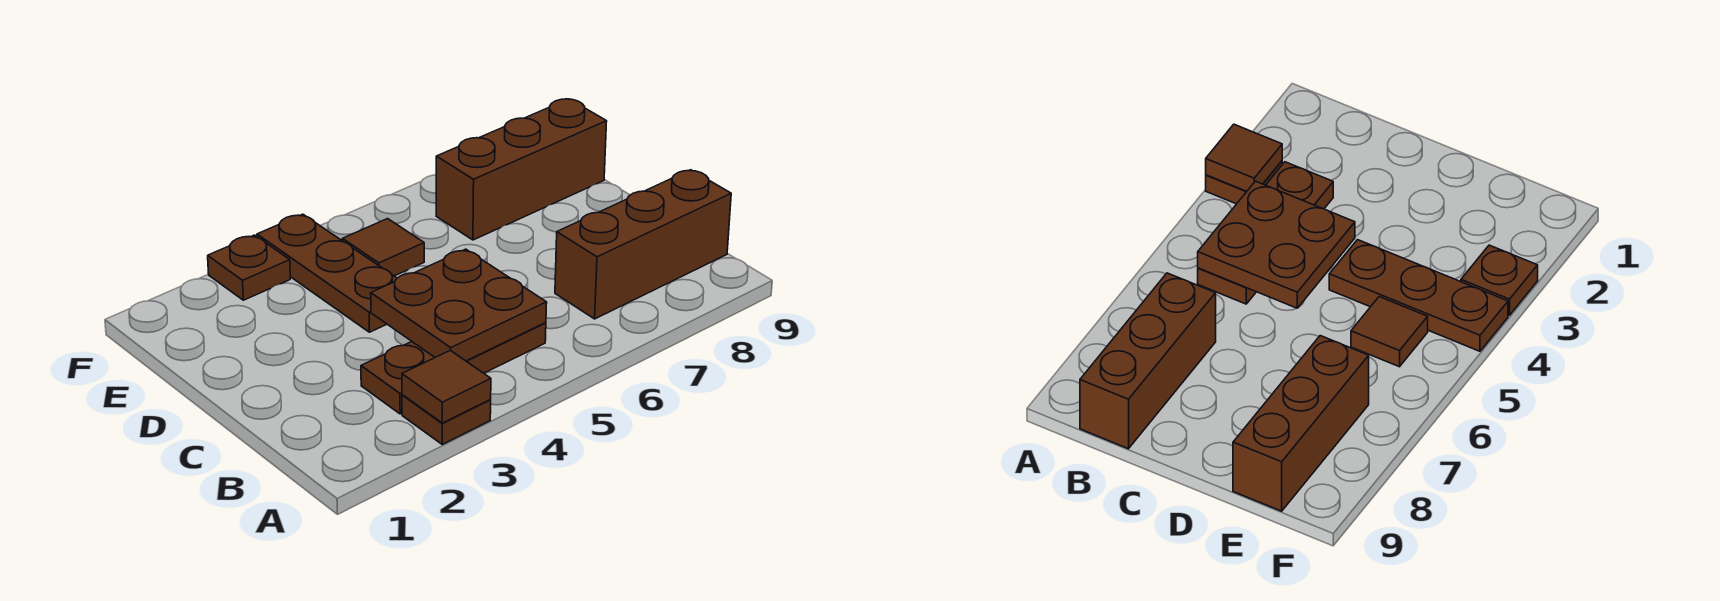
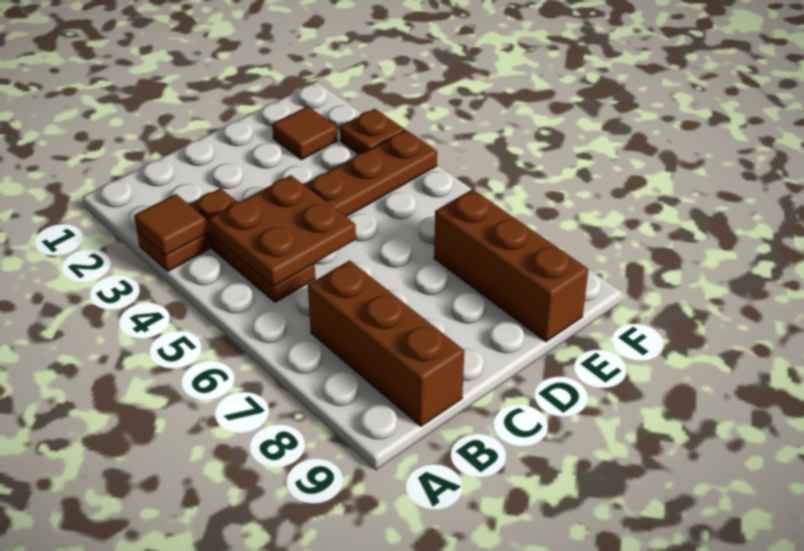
brown tile E5 level 1 -> brown tile E2 level 1

